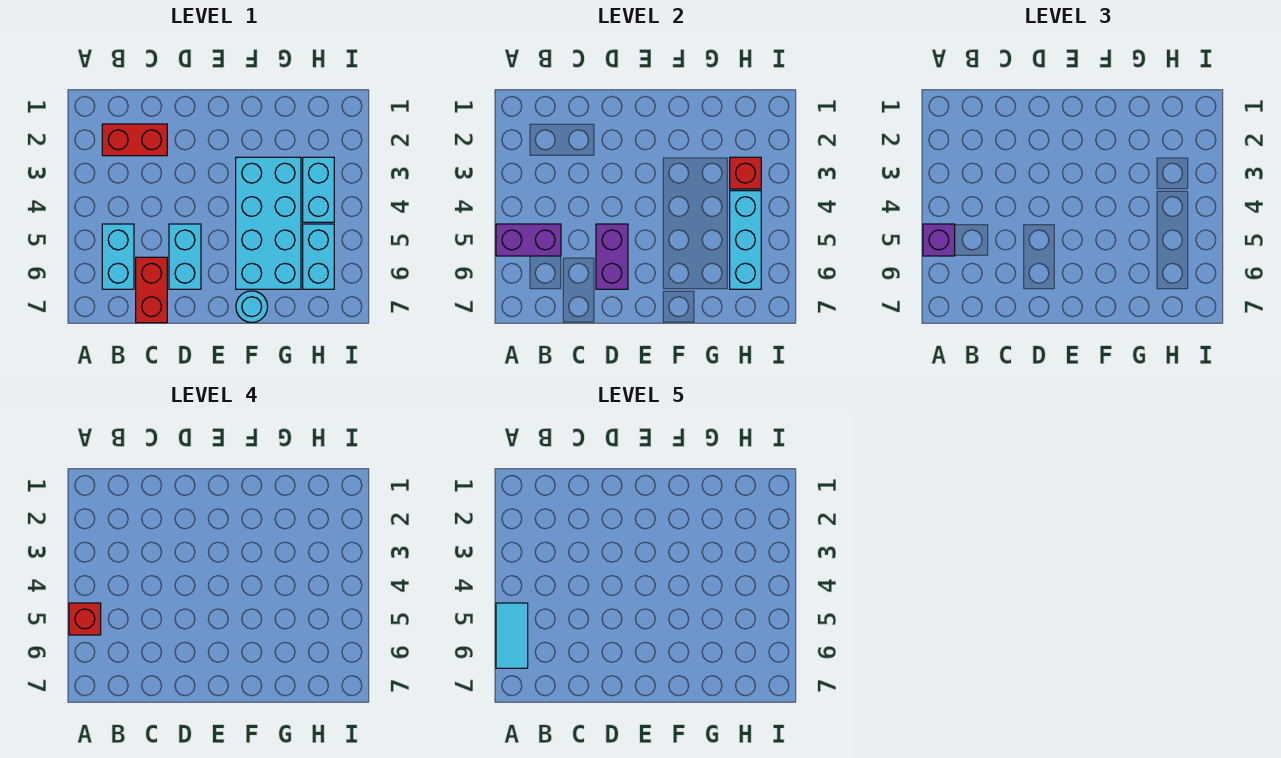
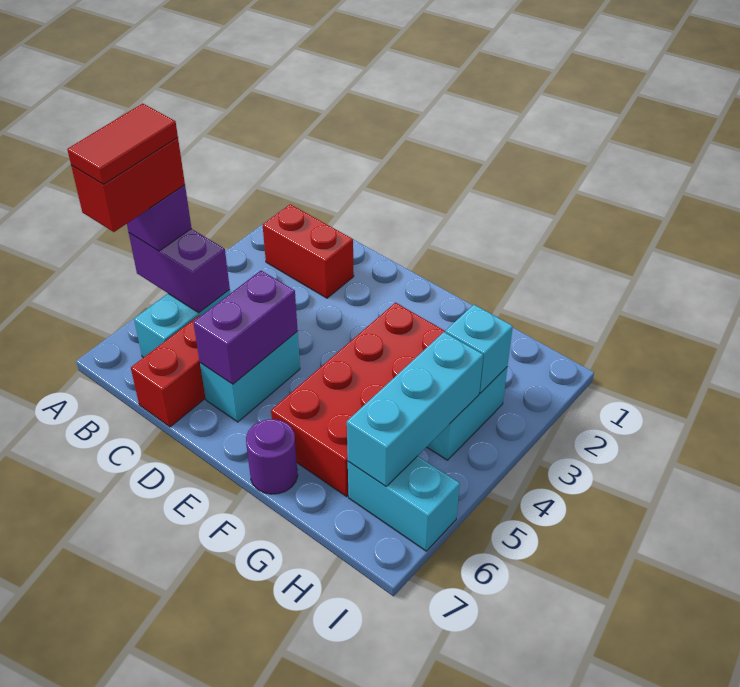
red brick A5 level 4 -> red brick A5:A6 level 4
cyan tile A5:A6 level 5 -> red tile A5:A6 level 5
cyan brick F3:G6 level 1 -> red brick F3:G6 level 1
cyan round brick F7 level 1 -> purple round brick F7 level 1
red brick H3 level 2 -> cyan brick H3 level 2
cyan brick H5:H6 level 1 -> cyan brick H6:I6 level 1

